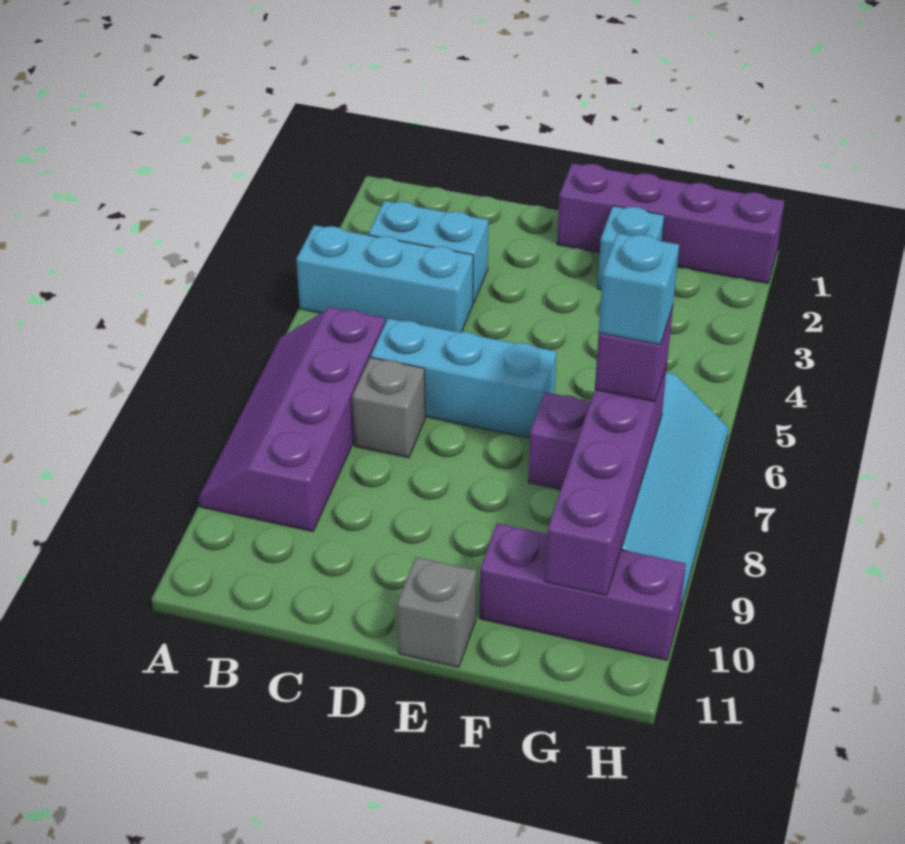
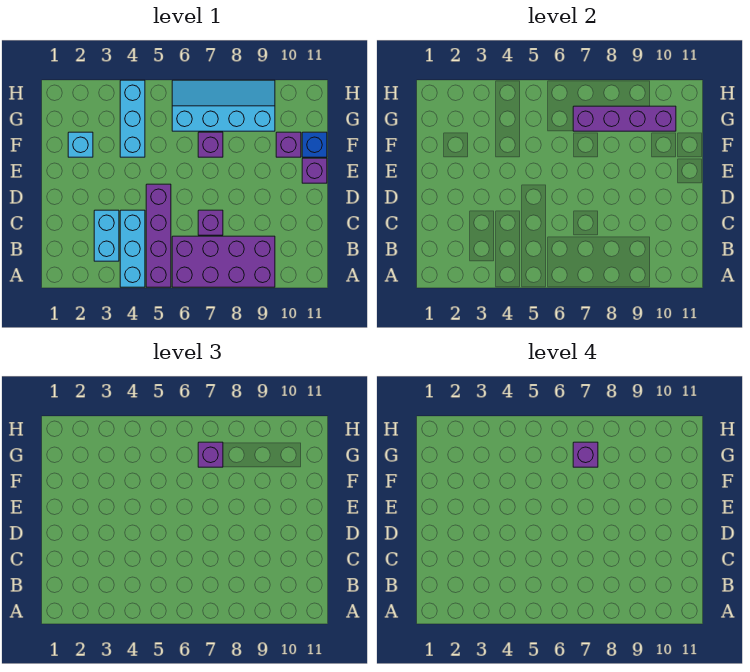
purple slope A6:B9 level 1 top B -> purple brick A6:B9 level 1
cyan brick C6:E6 level 1 -> cyan brick F4:H4 level 1
grey brick C7 level 1 -> purple brick C7 level 1
purple brick E1:H1 level 1 -> purple brick A5:D5 level 1
grey brick E11 level 1 -> purple brick E11 level 1
purple brick F10:H10 level 1 -> purple brick F10 level 1
none -> blue brick F11 level 1
cyan brick G7 level 4 -> purple brick G7 level 4

